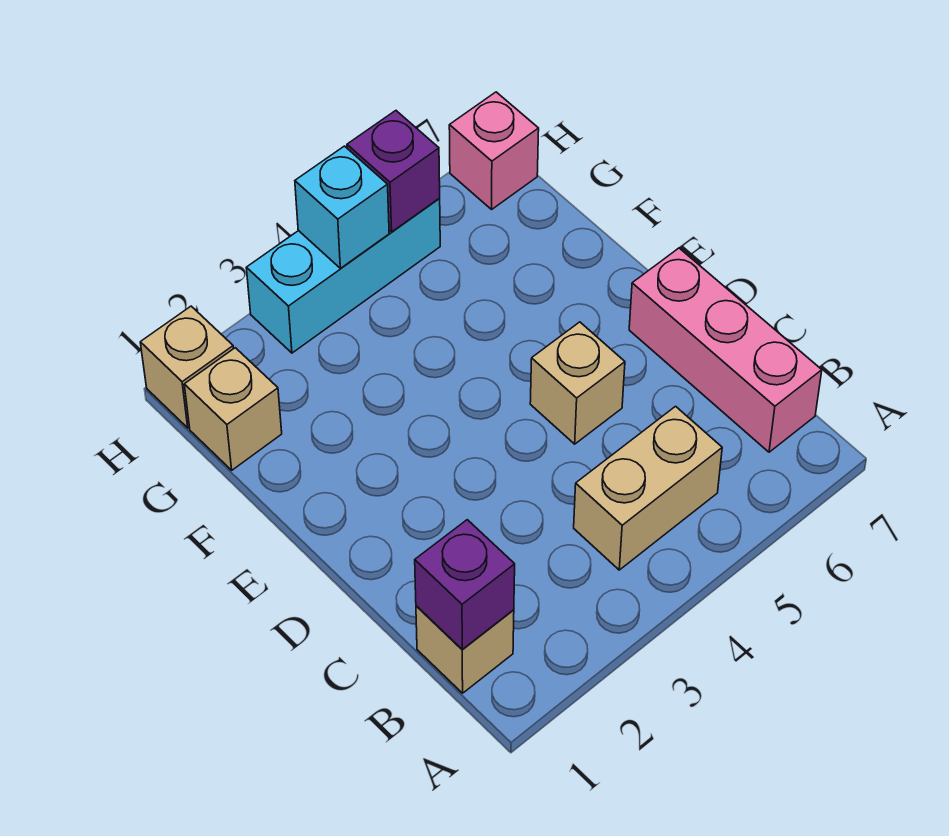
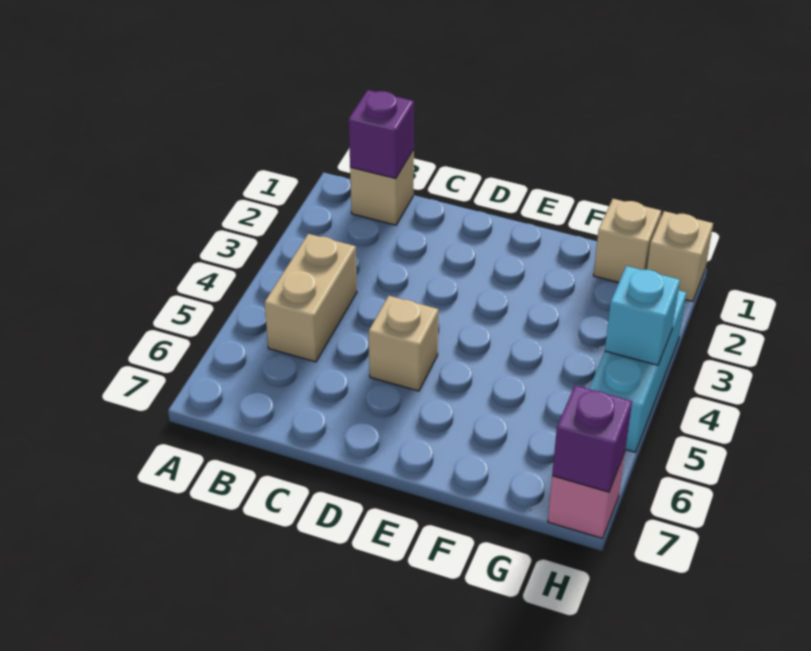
pink brick B7:D7 level 1 -> none
purple brick H5 level 2 -> purple brick H7 level 2

